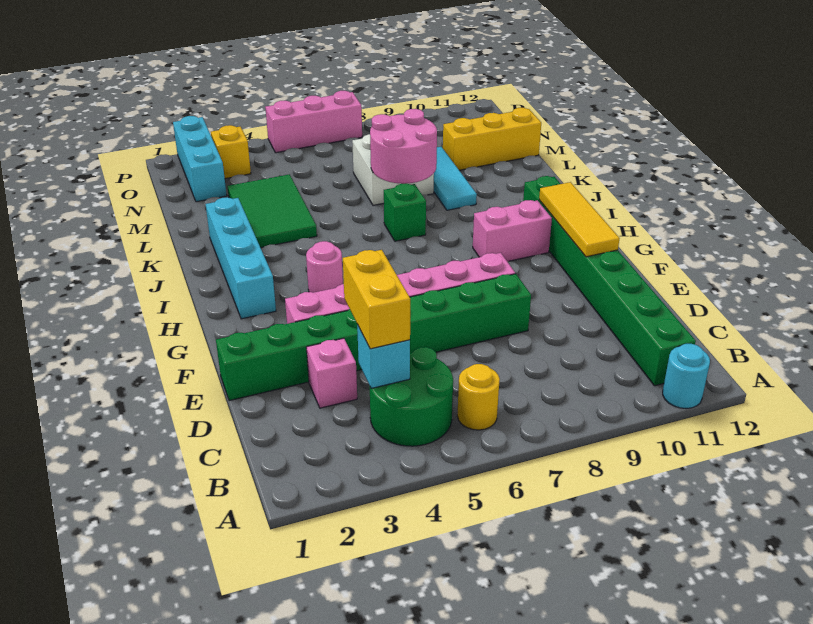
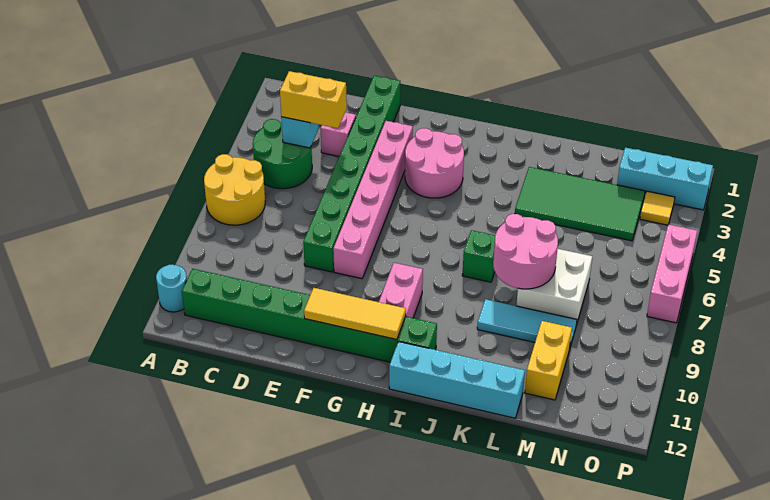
yellow round brick B6 level 1 -> yellow round brick A6:B7 level 1
cyan brick H2:K2 level 1 -> cyan brick I12:L12 level 1
pink round brick H4 level 1 -> pink round brick G3:H4 level 1
green tile K3:M4 level 1 -> green tile K3:N4 level 1
yellow brick M10:M12 level 1 -> yellow brick M10:M11 level 1
yellow brick O3 level 1 -> yellow tile O3 level 1

